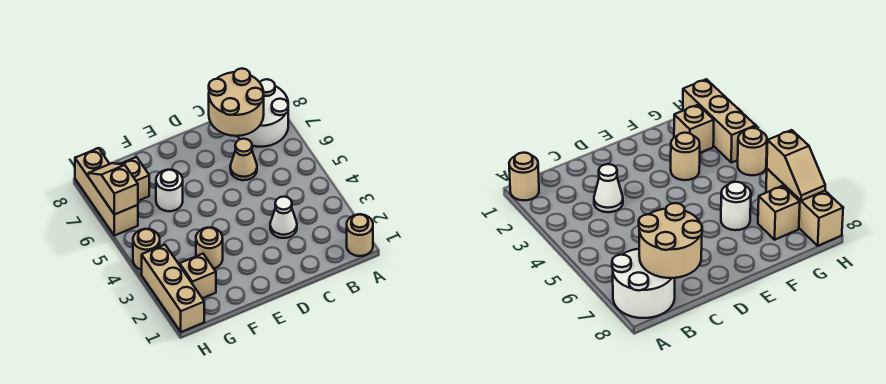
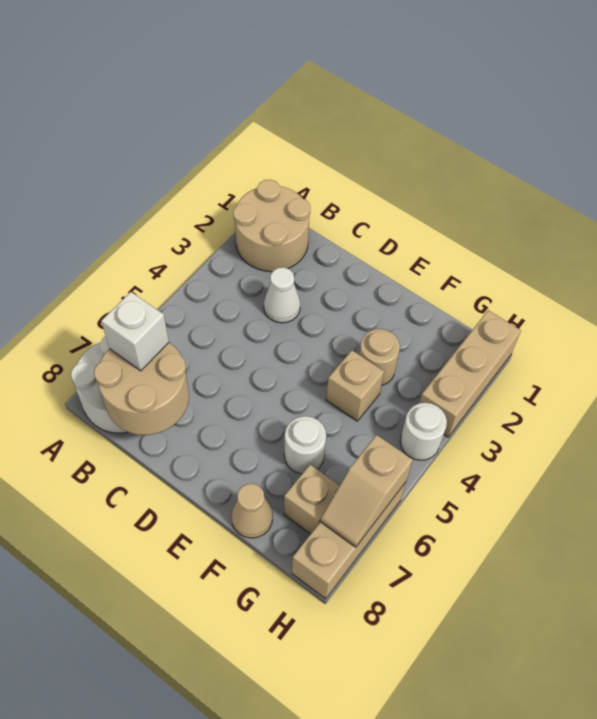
tan round brick A1 level 1 -> tan round brick A1:B2 level 1
none -> white brick B7 level 3
tan cone C6 level 1 -> tan cone F8 level 1
tan brick G2 level 1 -> tan brick F4 level 1
tan round brick H4 level 1 -> white round brick H4 level 1

